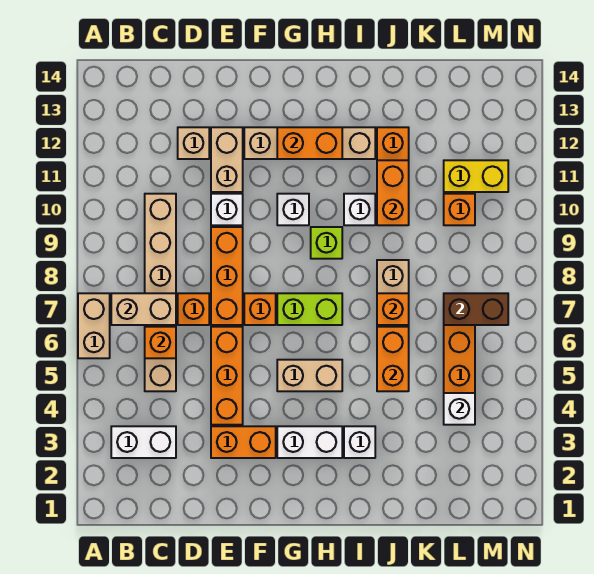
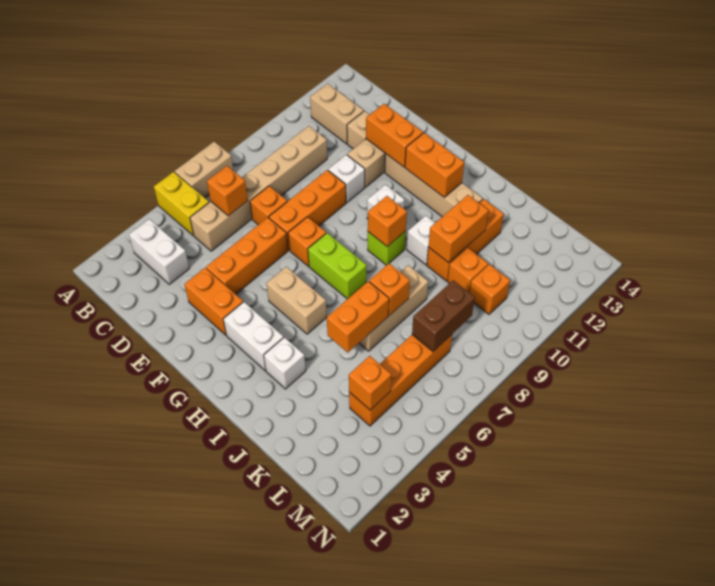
tan brick B7:C7 level 2 -> tan brick B12:C12 level 1
none -> orange brick E12:F12 level 2
none -> orange brick H9 level 2
none -> orange brick K10 level 1
white brick L4 level 2 -> orange brick L4 level 2
brown brick L7:M7 level 2 -> brown brick L7:L8 level 2
yellow brick L11:M11 level 1 -> yellow brick A5:B5 level 1

